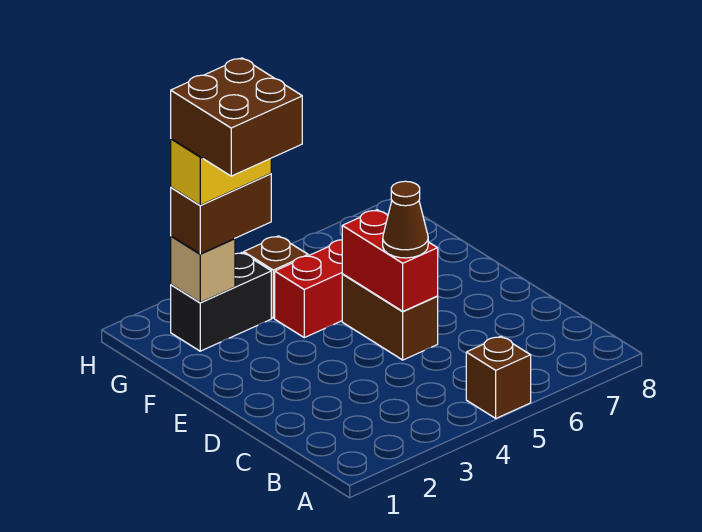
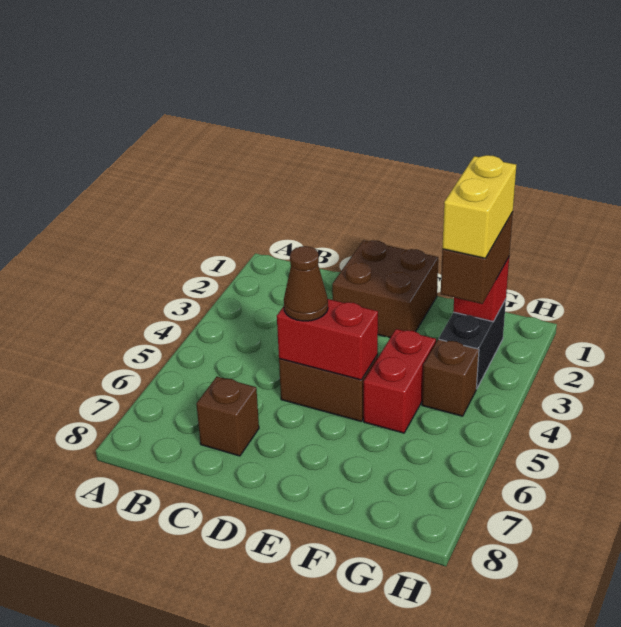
brown brick A5 level 1 -> brown brick C7 level 1
brown brick F2:G3 level 5 -> brown brick D1:E2 level 1
tan brick G2 level 2 -> red brick G2 level 2

